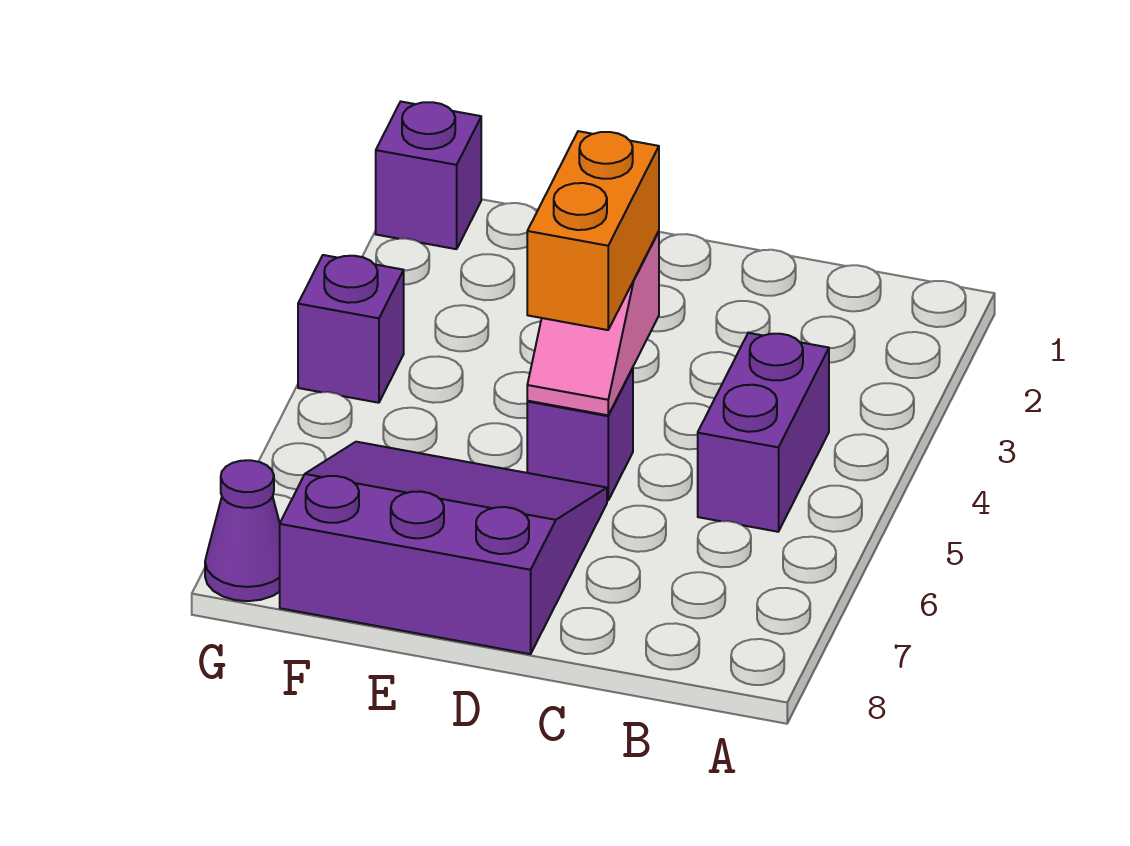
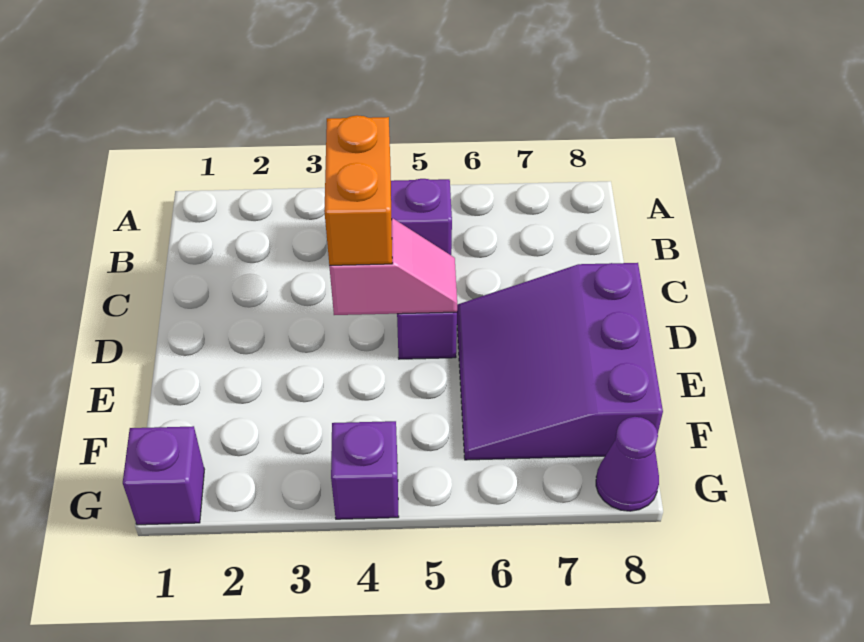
orange brick D4:D5 level 3 -> orange brick C4:D4 level 3

